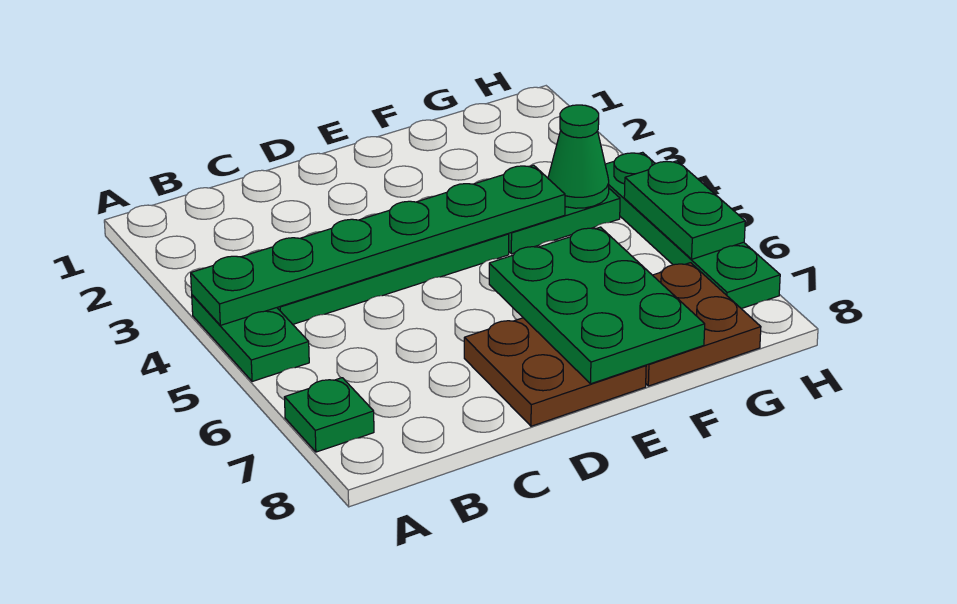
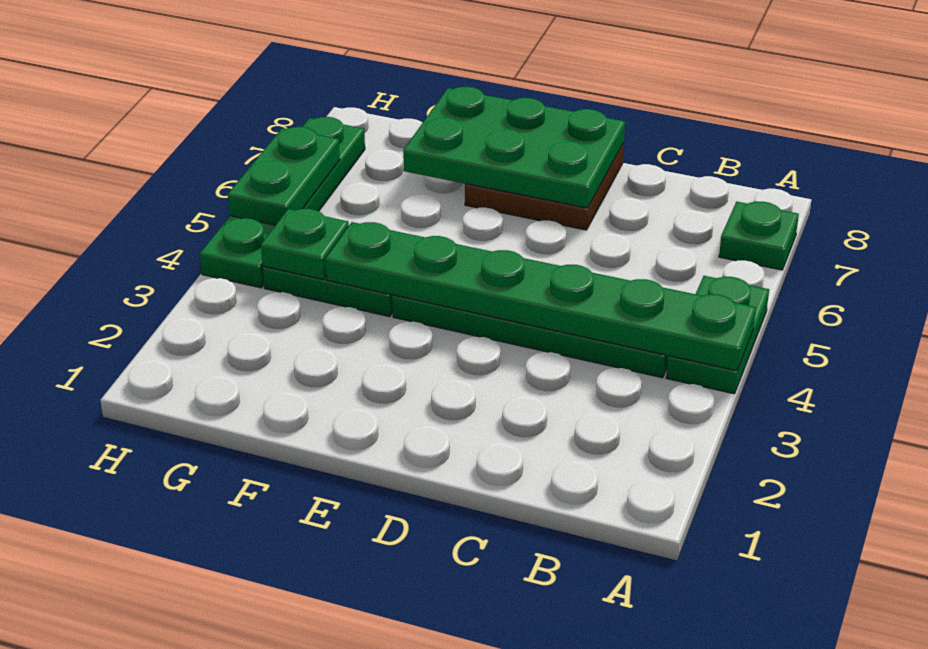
green plate E6:F8 level 2 -> green plate D7:F8 level 2
brown plate F7:G8 level 1 -> none
green cone G4 level 2 -> green plate G4 level 2

